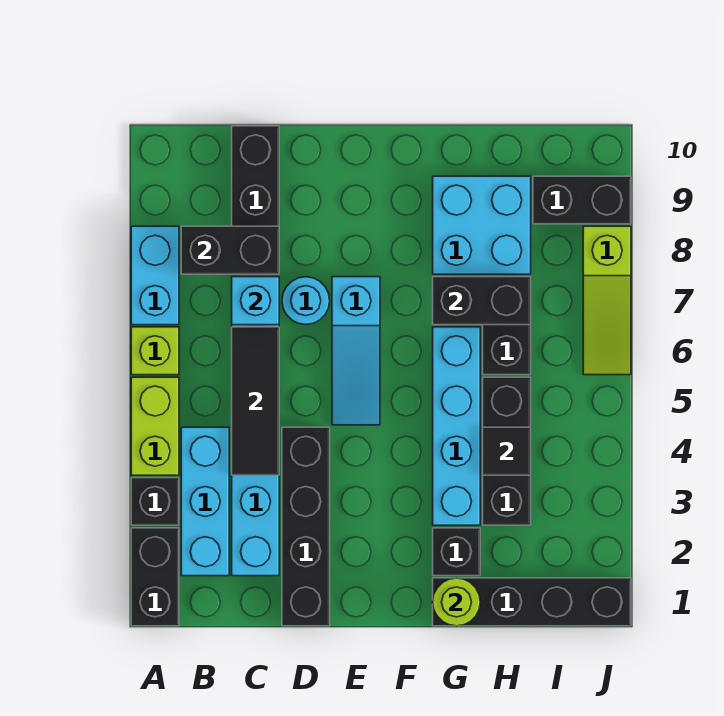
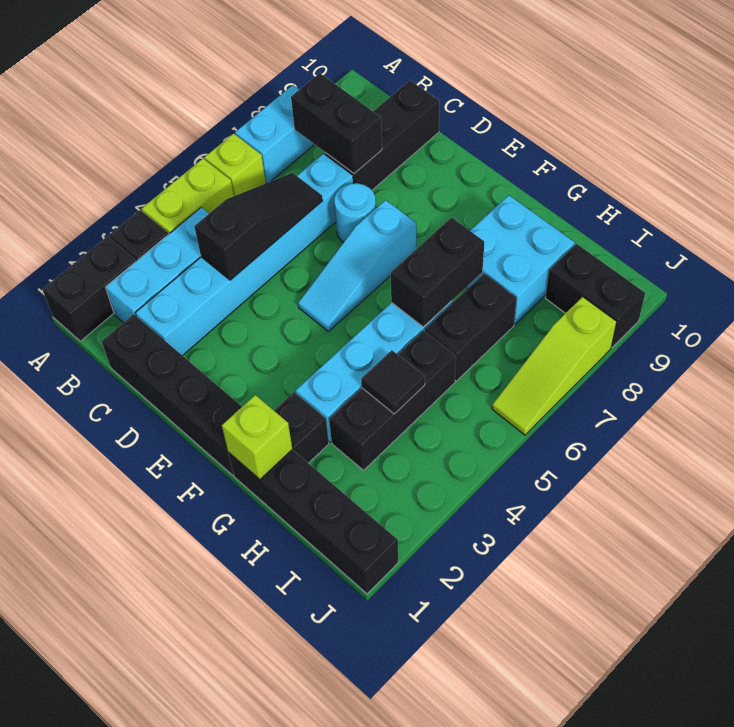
black tile C4:C6 level 2 -> black slope C4:C6 level 2 top 4
cyan brick C7 level 2 -> none
black brick D1:D4 level 1 -> black brick C1:F1 level 1
lime round brick G1 level 2 -> lime brick G1 level 2
black brick G7:H7 level 2 -> black brick G6:G7 level 2

